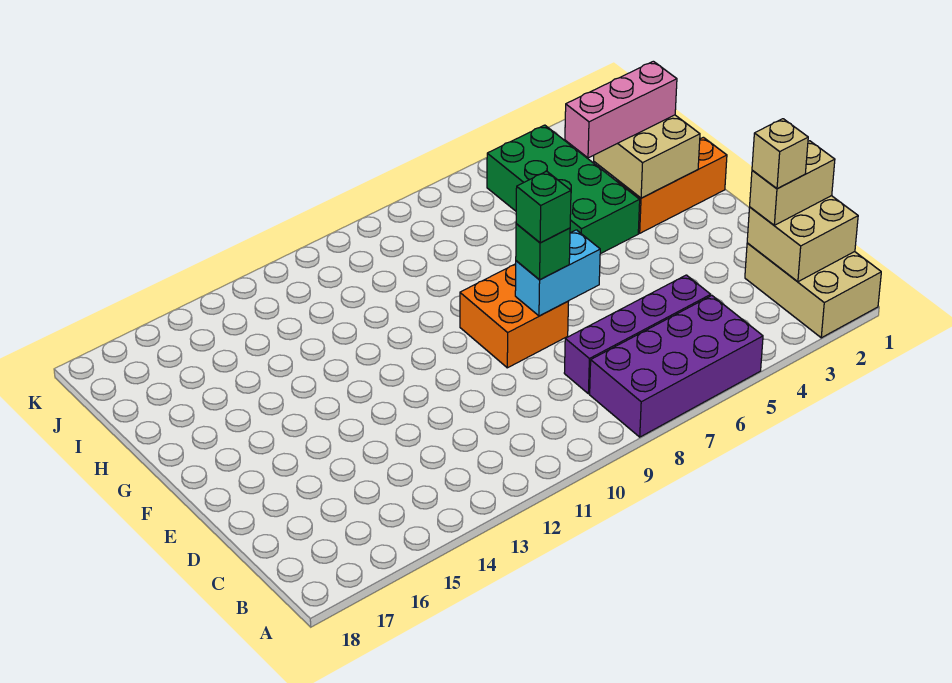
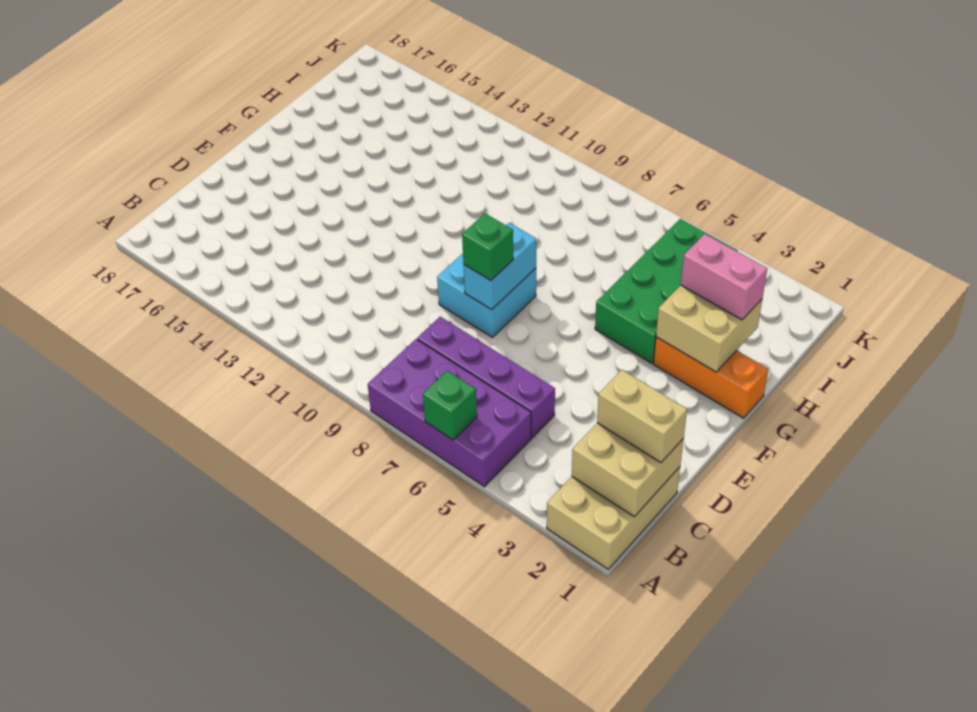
tan brick C2 level 4 -> none
cyan brick E7:E8 level 2 -> cyan brick E8:F8 level 2
orange brick E8:F9 level 1 -> cyan brick E8:F9 level 1
green brick E8 level 4 -> green brick A6 level 2
pink brick H2:H4 level 3 -> pink brick H2:H3 level 3

